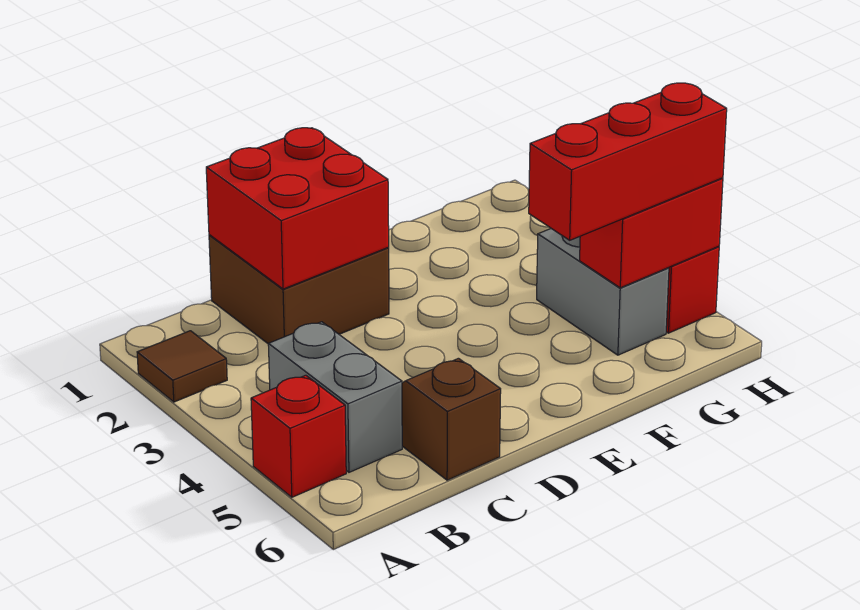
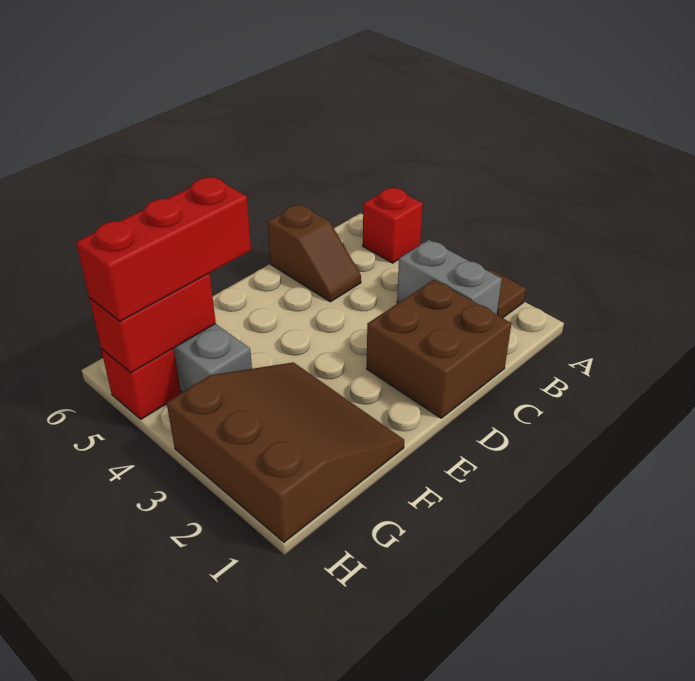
grey brick B4:B5 level 1 -> grey brick B2:B3 level 1
red brick C1:D2 level 2 -> none
none -> brown slope F1:H3 level 1 top H

